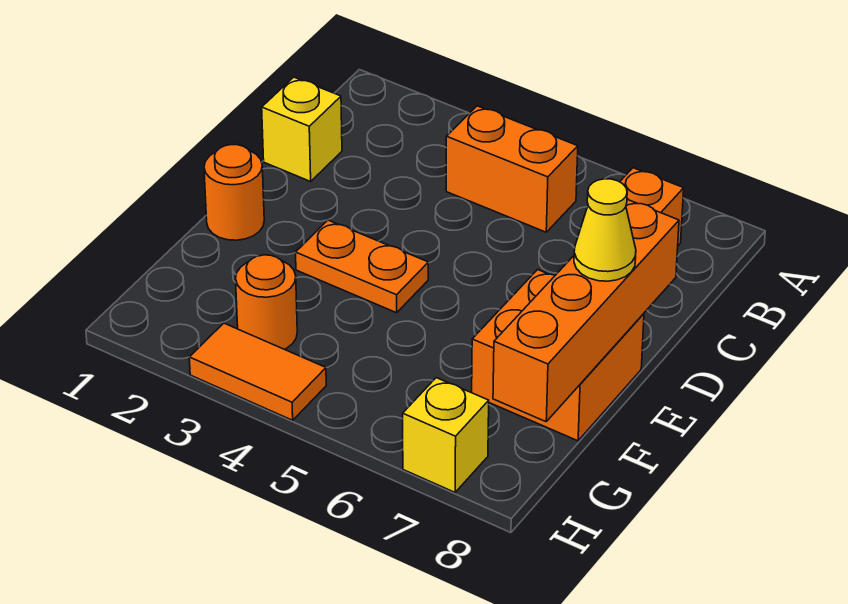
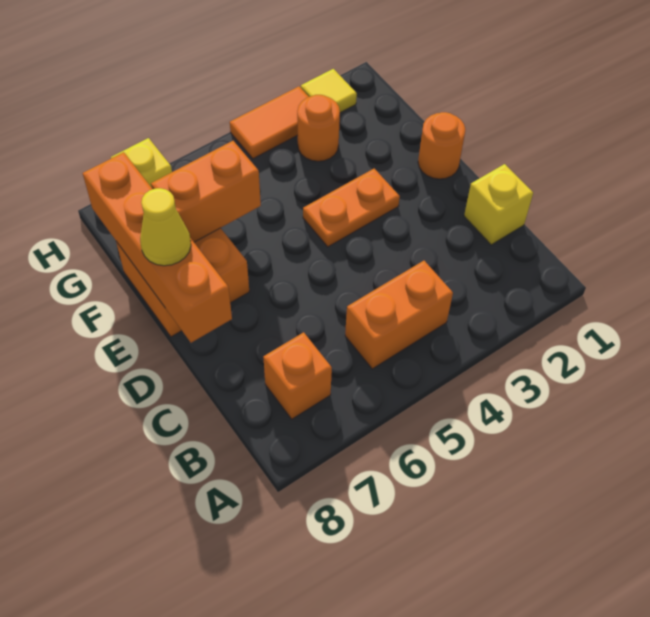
none -> orange brick F6:F7 level 2
none -> yellow tile H2 level 1

